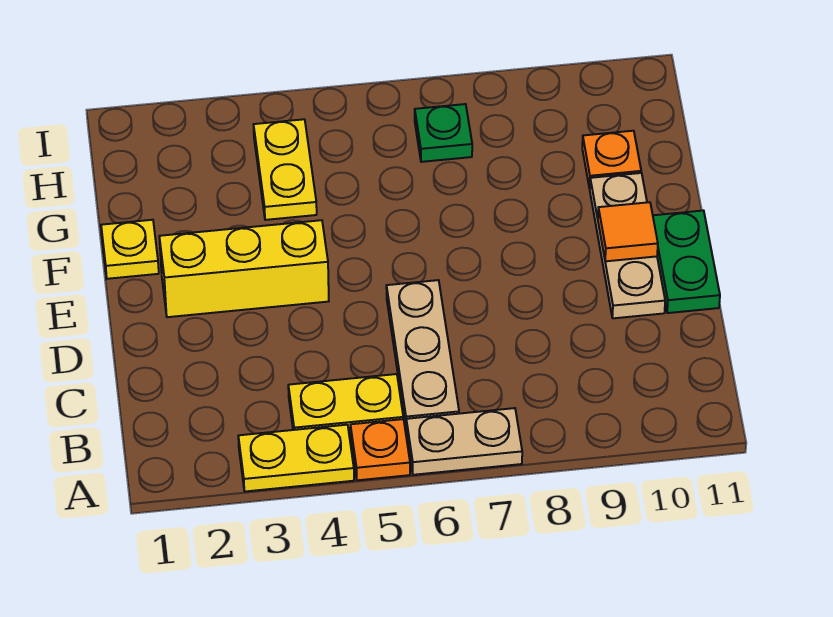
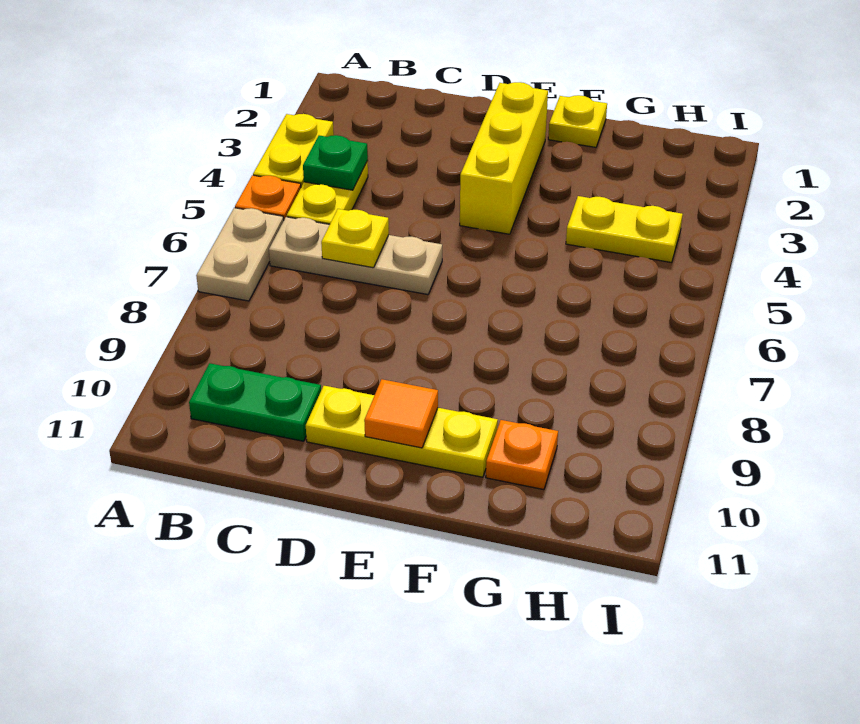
none -> yellow plate C6 level 2
tan plate D10:F10 level 1 -> yellow plate D10:F10 level 1
green plate D11:E11 level 1 -> green plate B10:C10 level 1
green plate H7 level 1 -> green plate B4 level 2

